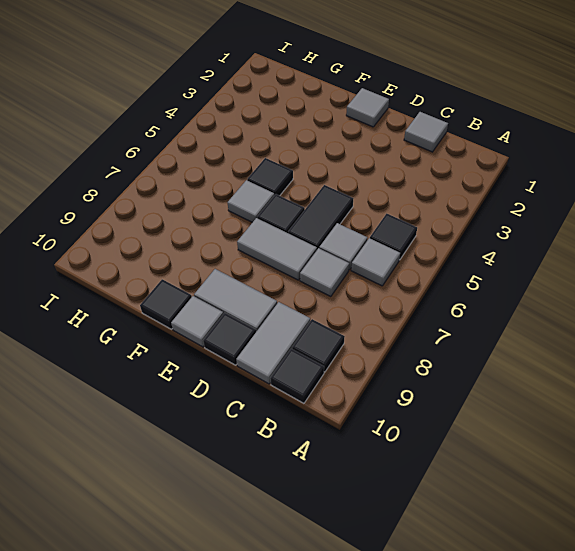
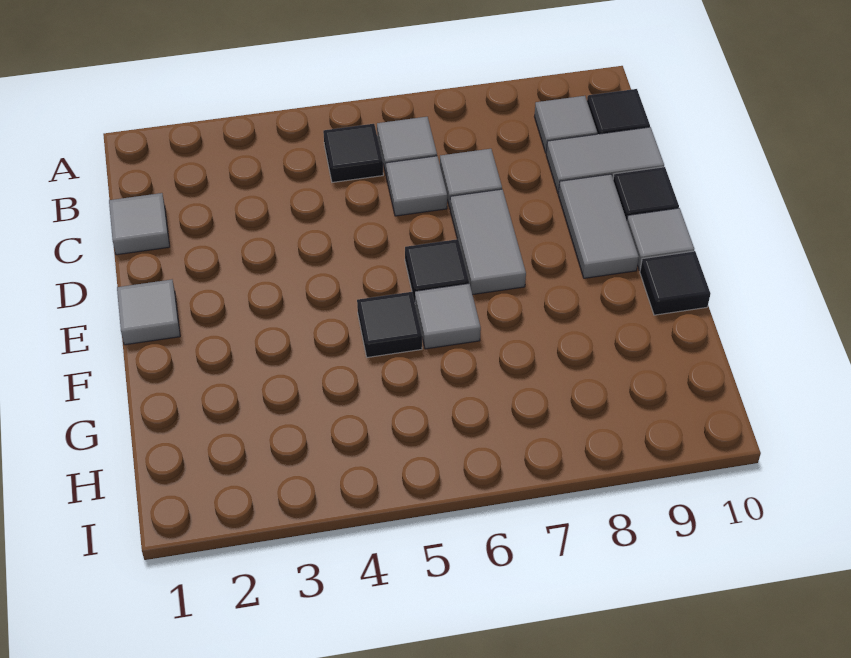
black tile B9 level 1 -> grey tile B9 level 1
black tile D5:D6 level 1 -> none

